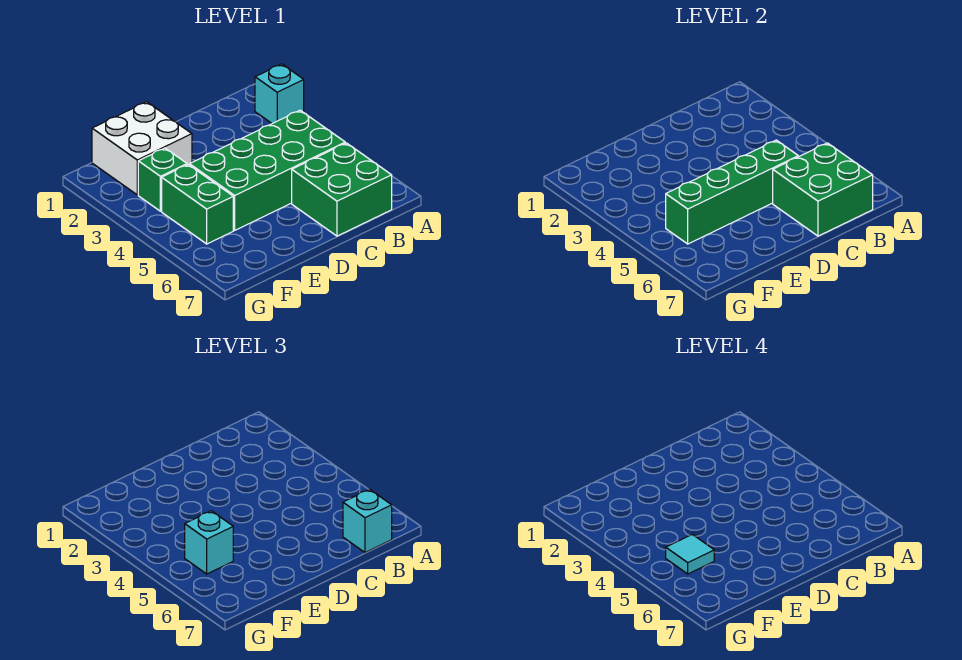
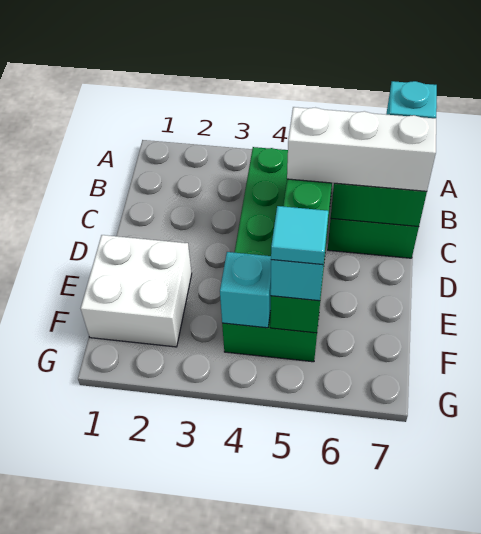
cyan brick A2 level 1 -> cyan brick F4 level 2
none -> white brick C5:C7 level 3
green brick F3 level 1 -> none

